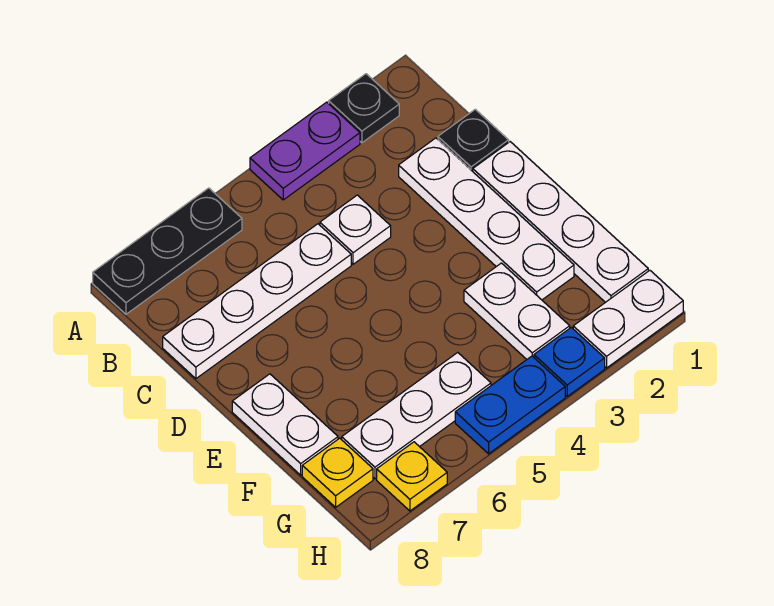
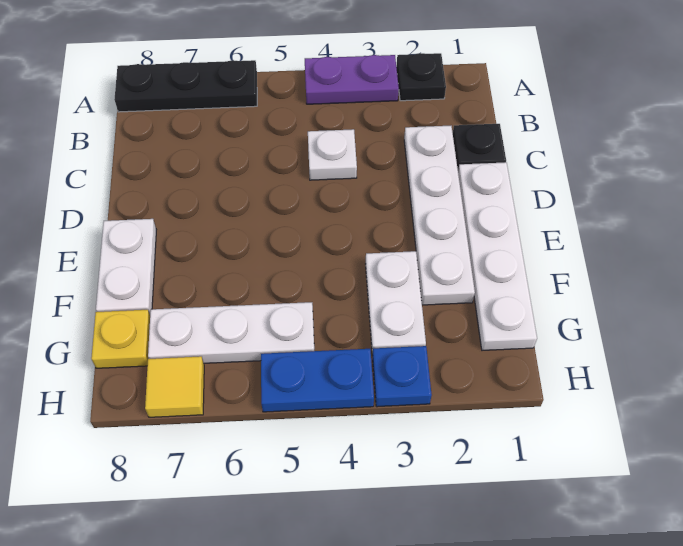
white plate C5:C8 level 1 -> none
white plate H1:H2 level 1 -> none
yellow plate H7 level 1 -> yellow tile H7 level 1

